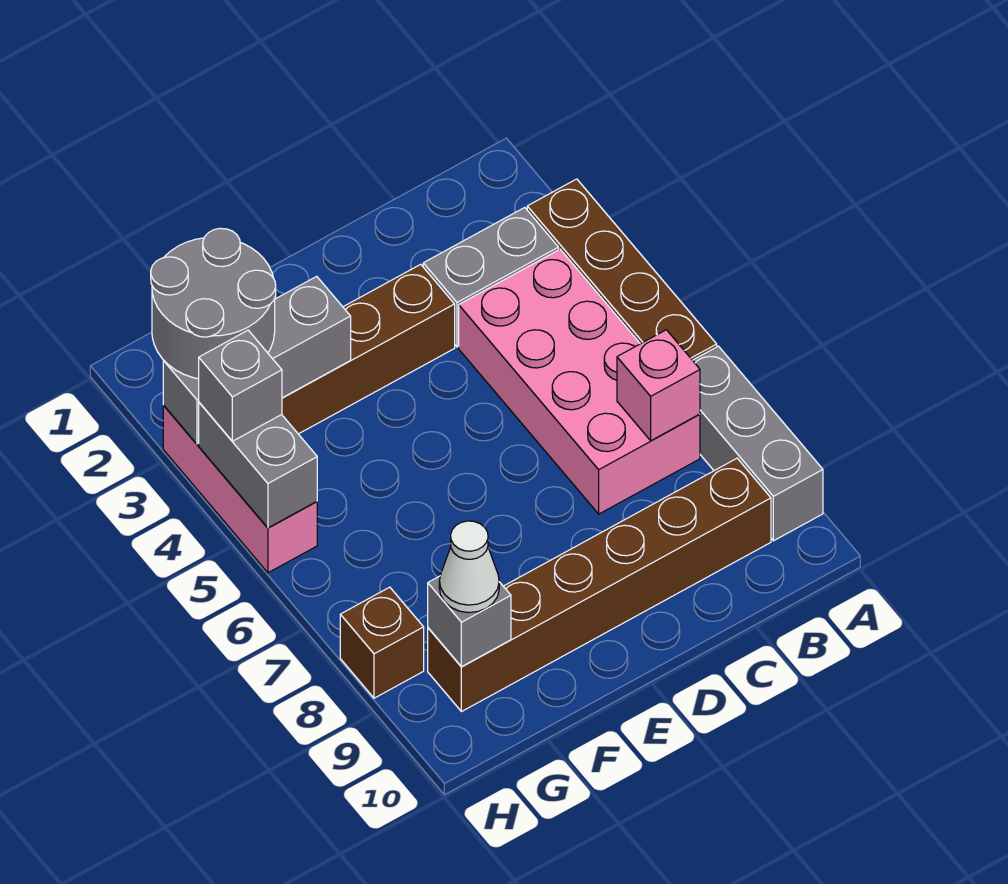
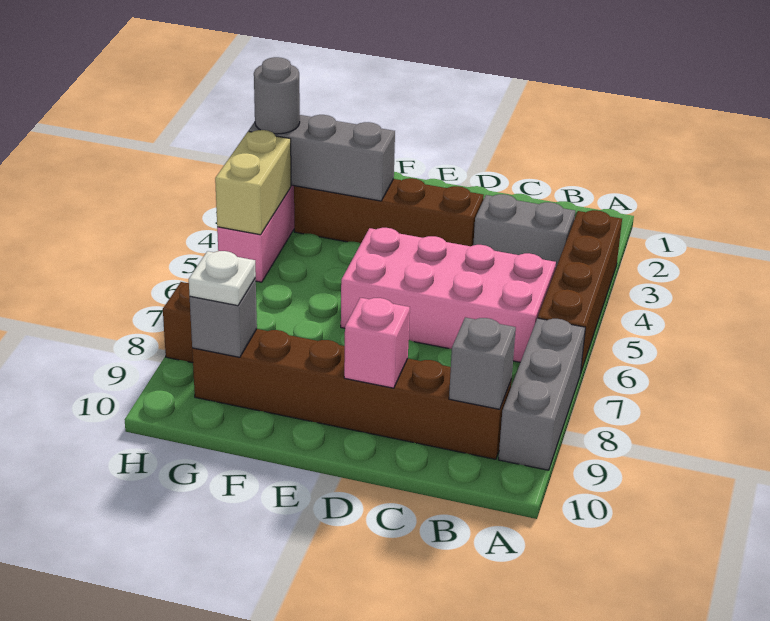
pink brick B4:C7 level 1 -> pink brick B5:E6 level 1
pink brick B7 level 2 -> pink brick D9 level 2
grey round brick G2:H3 level 3 -> grey round brick H3 level 3
white cone G9 level 3 -> white plate G9 level 3
grey brick H4:H5 level 2 -> tan brick H4:H5 level 2
grey brick H4 level 3 -> grey brick B9 level 2

